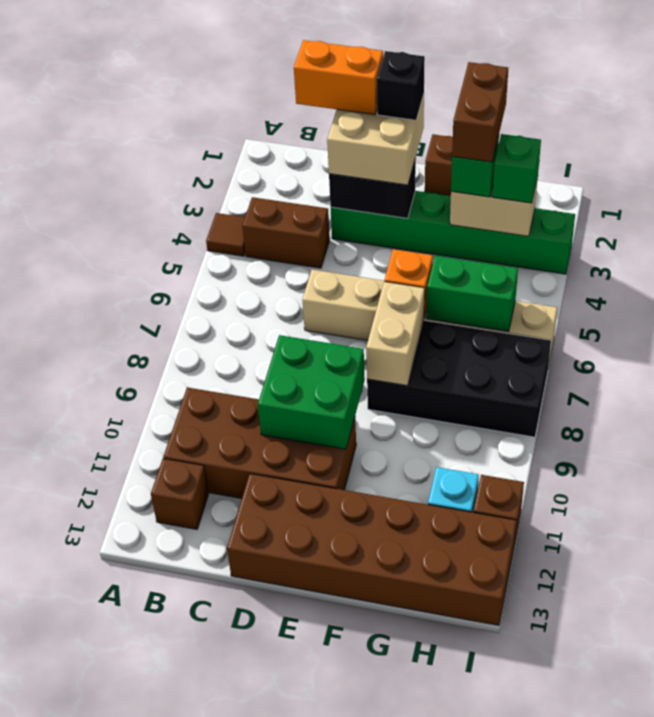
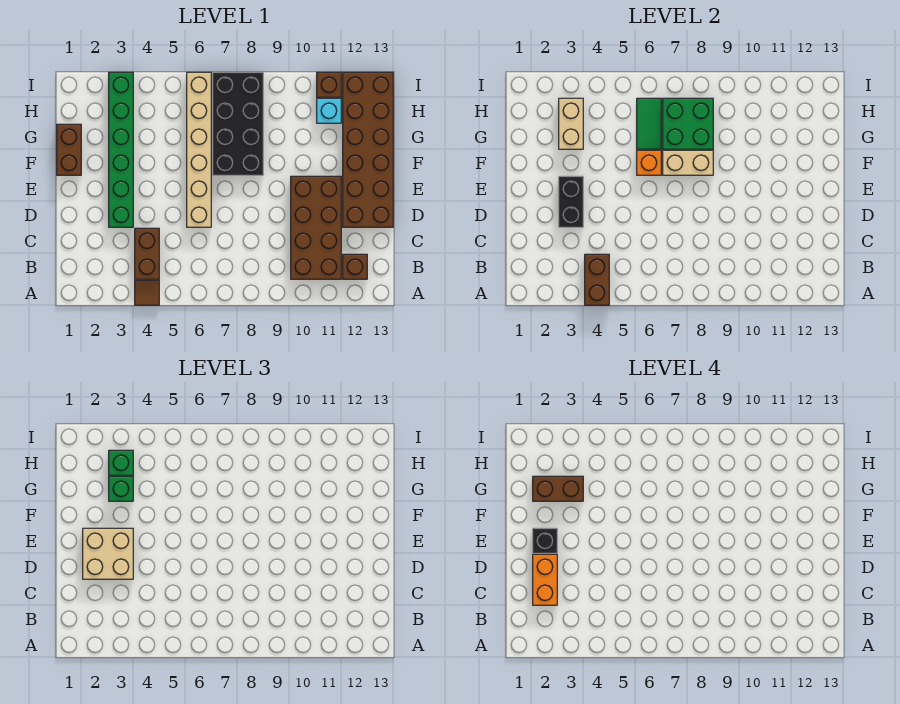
none -> brown brick A4:B4 level 2
green brick D9:E10 level 2 -> green brick G7:H8 level 2
green brick G6:H6 level 2 -> green tile G6:H6 level 2

